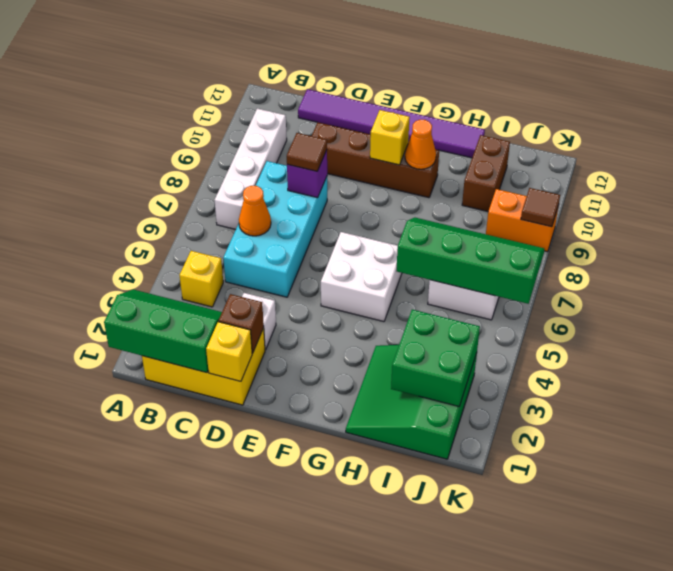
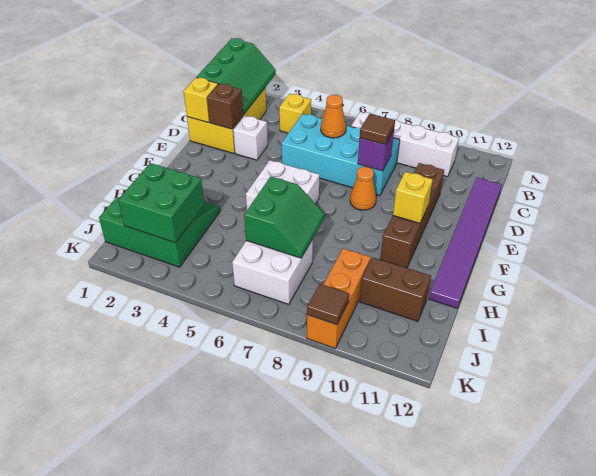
orange cone G10 level 2 -> orange cone E8 level 1
green slope H6:K7 level 2 top 6 -> green slope H6:I7 level 2 top 6
orange brick J9:K9 level 1 -> orange brick I9:K9 level 1

